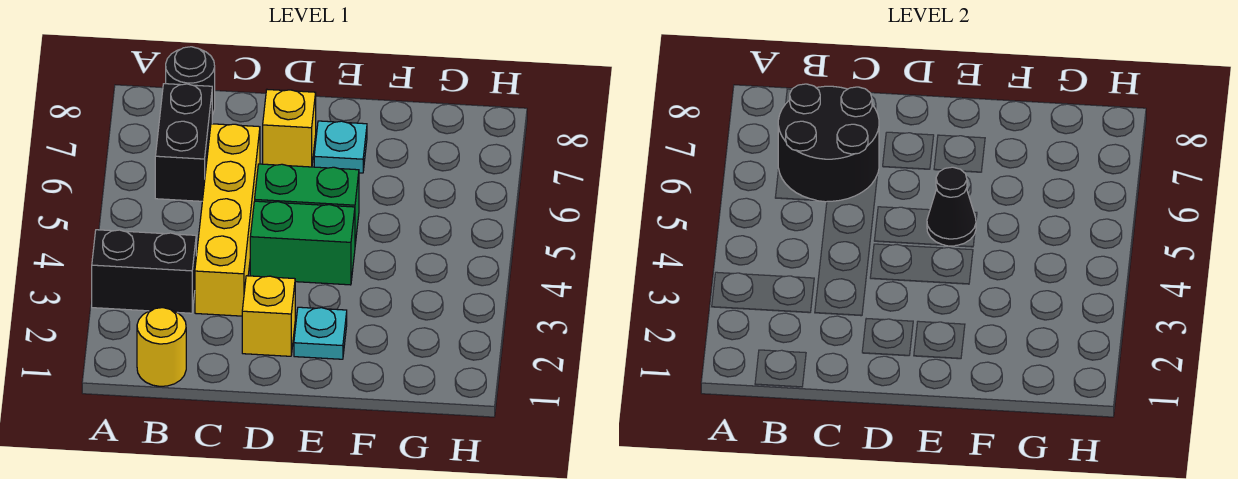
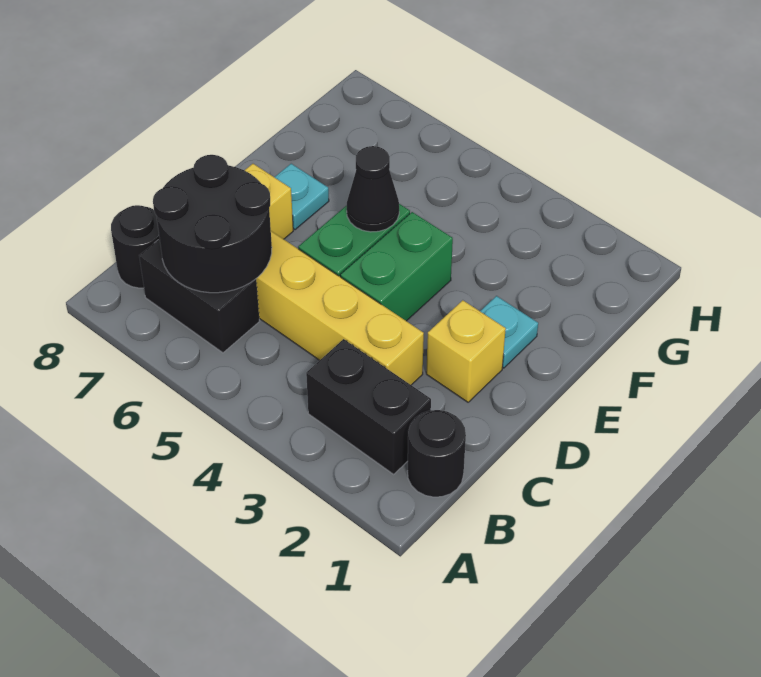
black brick A3:B3 level 1 -> black brick B2:B3 level 1
yellow round brick B1 level 1 -> black round brick B1 level 1

